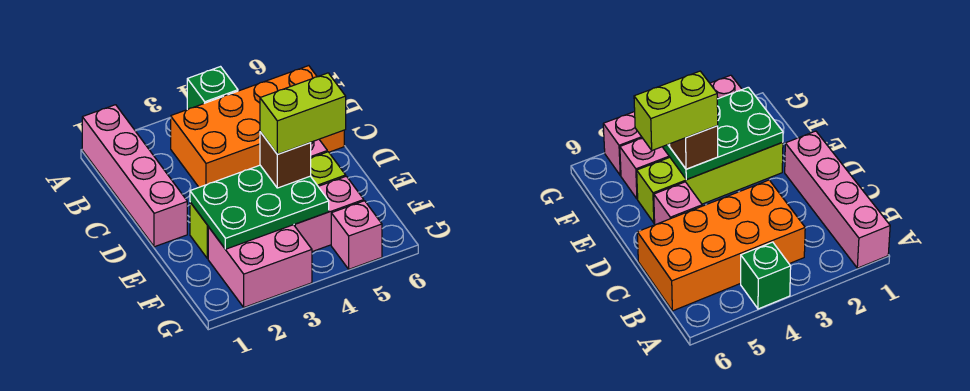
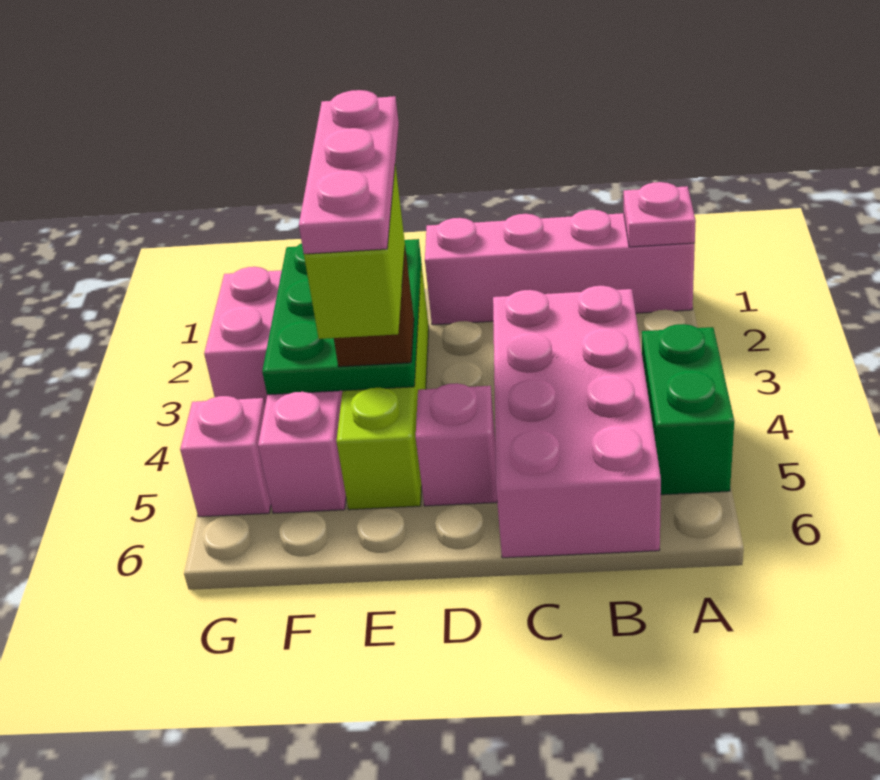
none -> pink plate A1 level 2
green brick A4 level 1 -> green brick A4:A5 level 1
orange brick B3:C6 level 1 -> pink brick B3:C6 level 1
none -> pink plate E3:E5 level 5

